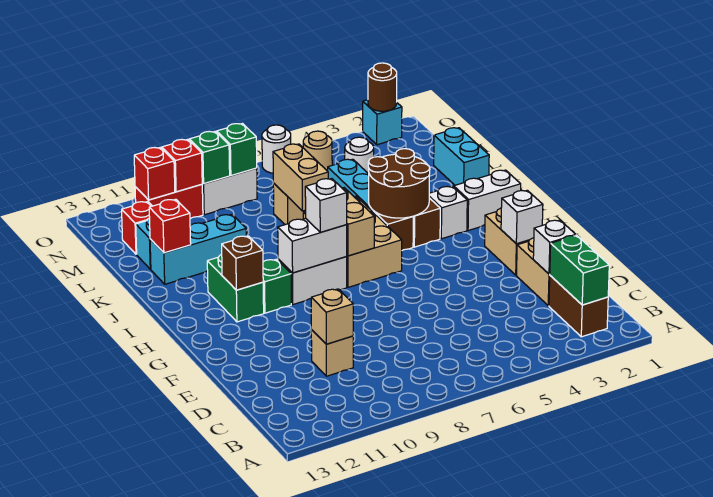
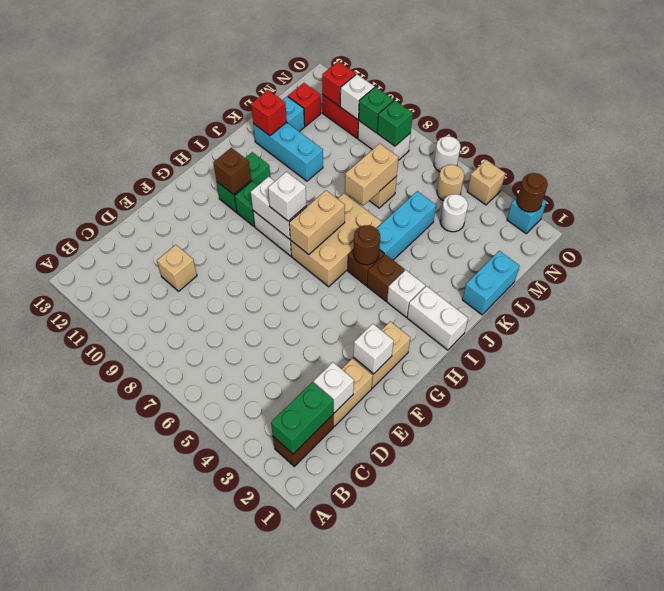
tan brick D10 level 2 -> tan brick O4 level 1
brown round brick I4:J5 level 2 -> brown round brick I5 level 2
red brick N10 level 2 -> white brick N10 level 2

